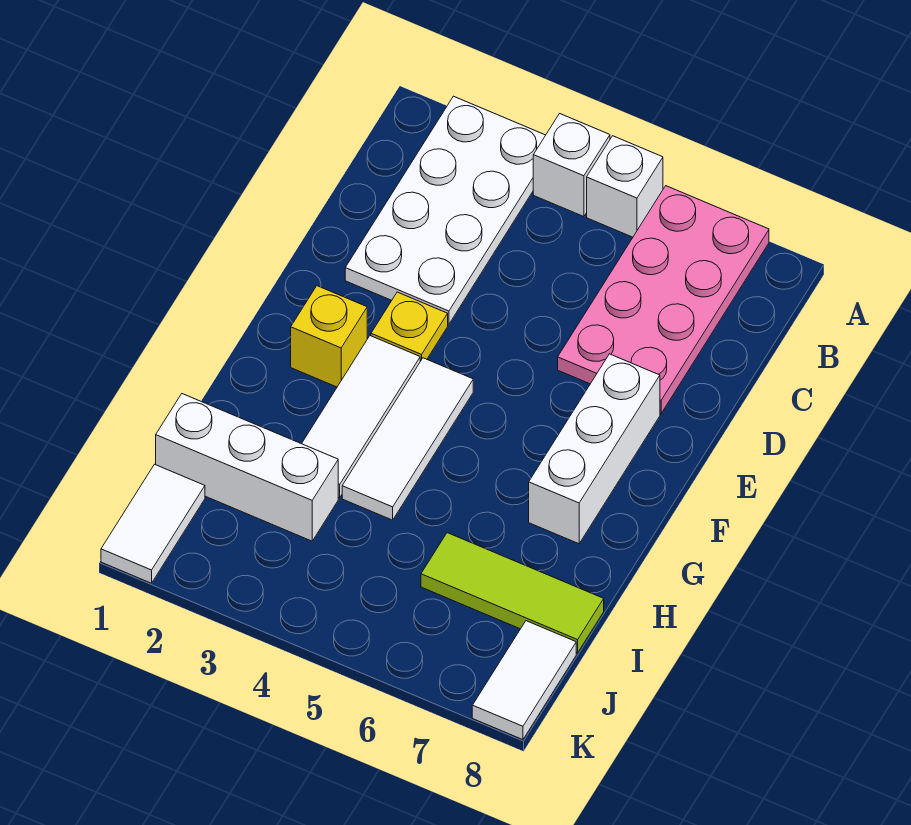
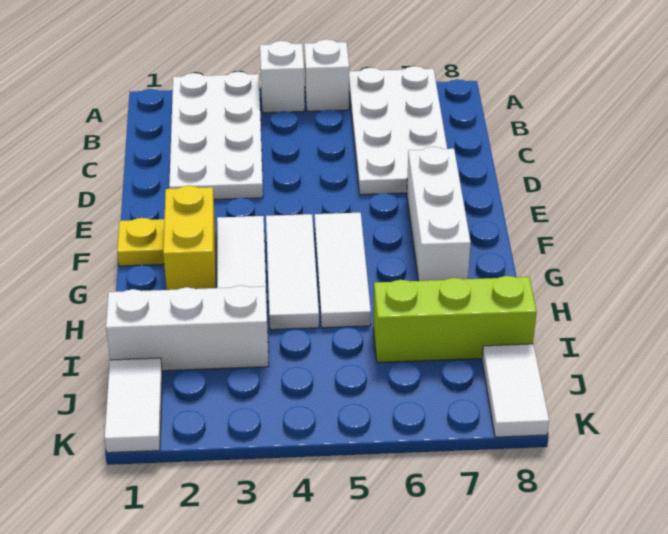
pink plate A6:D7 level 1 -> white plate A6:D7 level 1
yellow plate E3 level 1 -> yellow plate F1 level 1
yellow brick F2 level 1 -> yellow brick F2:G2 level 1
none -> white tile F5:H5 level 1
lime tile I6:I8 level 1 -> lime brick I6:I8 level 1

